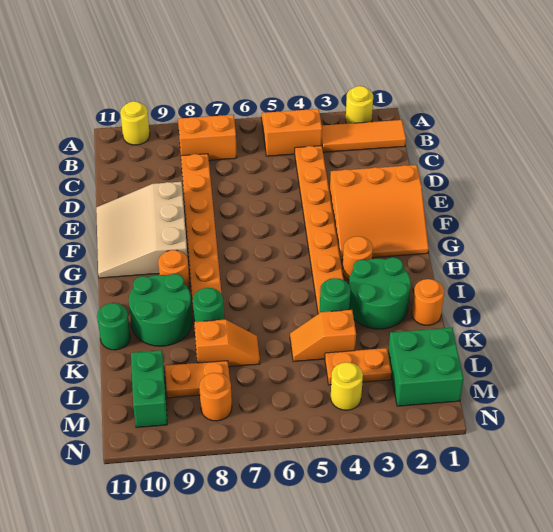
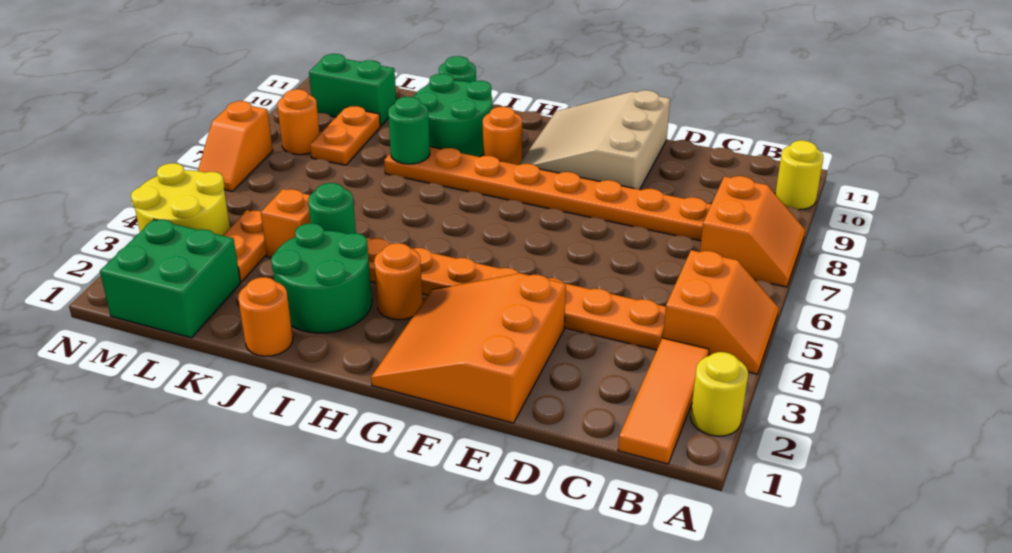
tan slope E9:G11 level 1 top 9 -> tan slope E9:G11 level 1 top E
orange slope K7:K8 level 1 top 8 -> orange slope N6:N7 level 1 top 7
yellow round brick M4 level 1 -> yellow round brick M3:N4 level 1

